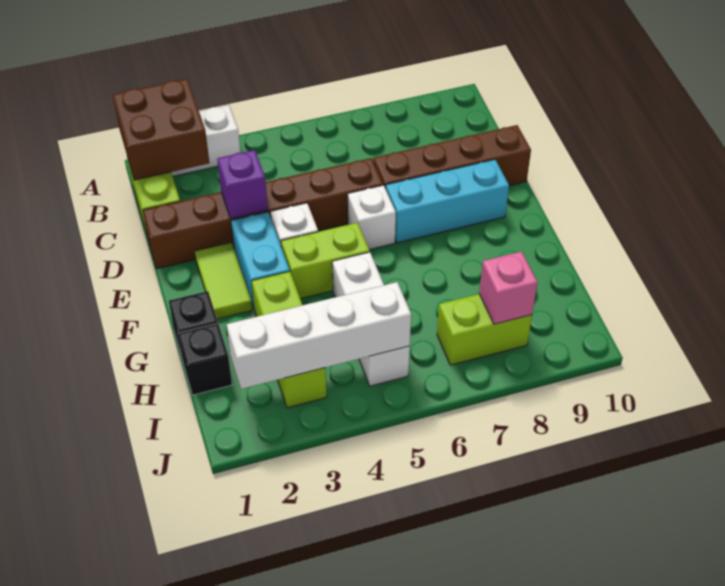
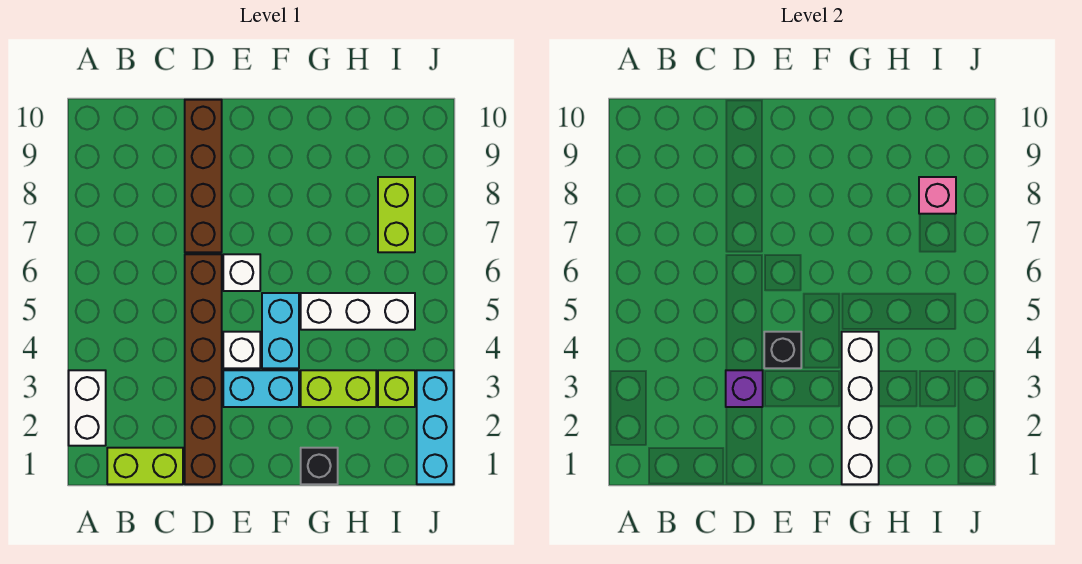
brown brick A1:B2 level 2 -> none
lime tile E2:F2 level 1 -> none
cyan brick E7:E9 level 1 -> cyan brick J1:J3 level 1
lime brick F4:F5 level 1 -> cyan brick F4:F5 level 1
black brick H1 level 1 -> black brick E4 level 2
white brick I2:I5 level 2 -> white brick G1:G4 level 2

